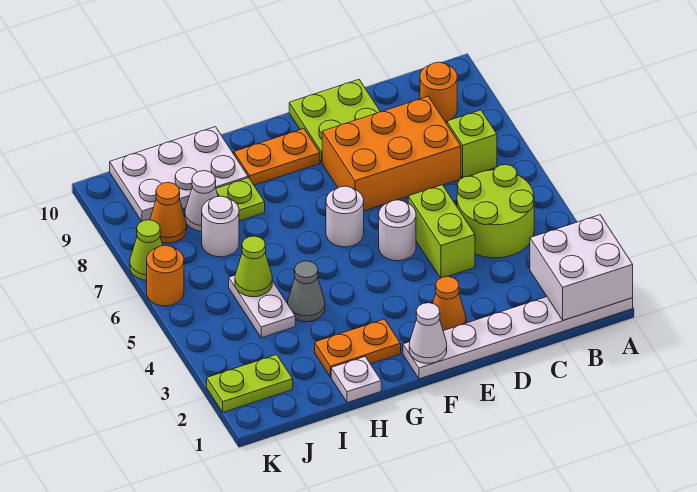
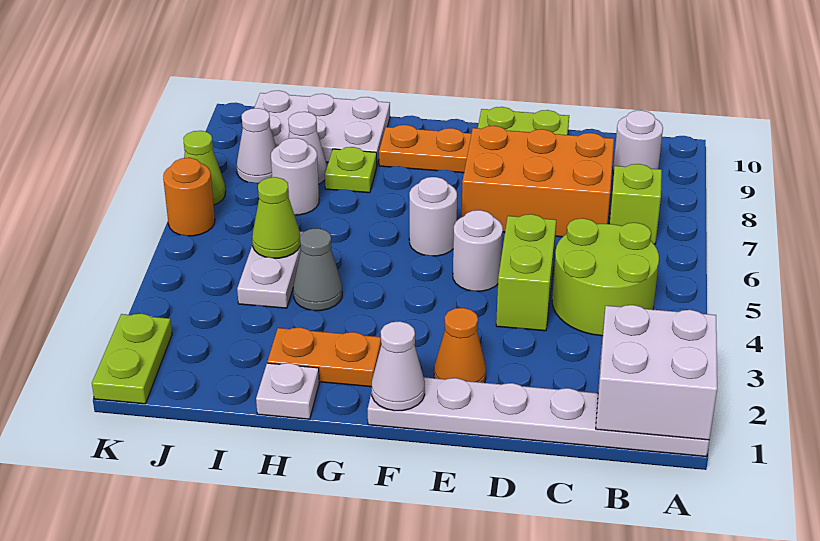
orange round brick B9 level 1 -> white round brick B9 level 1
lime plate J2:K2 level 1 -> lime plate K1:K2 level 1
orange cone J8 level 1 -> white cone J8 level 1

